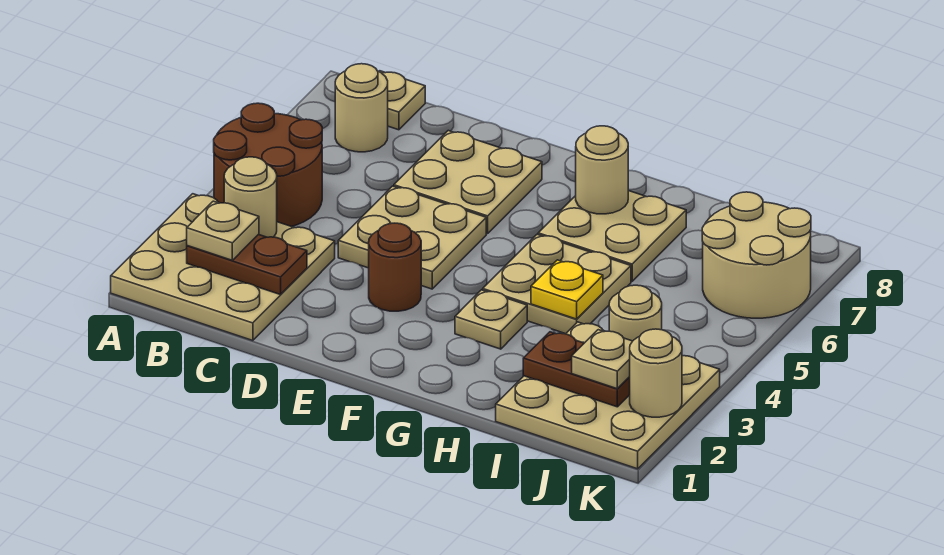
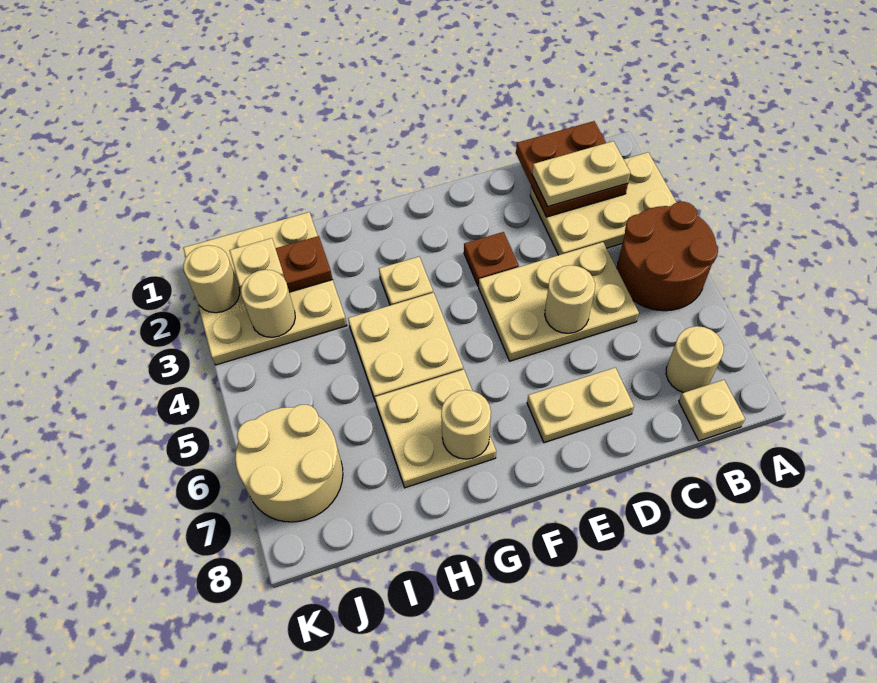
tan plate A1:C3 level 1 -> tan plate A2:C3 level 1
brown plate B2:C2 level 2 -> brown plate B1:C2 level 2
tan plate B2 level 3 -> tan plate B2:C2 level 3
tan round brick B3 level 2 -> tan round brick D5 level 2
tan plate D4:E5 level 1 -> tan plate C4:E5 level 1
tan plate D6:E7 level 1 -> tan plate D7:E7 level 1
brown round brick E3 level 1 -> brown plate E3 level 1
yellow plate H4 level 2 -> none

